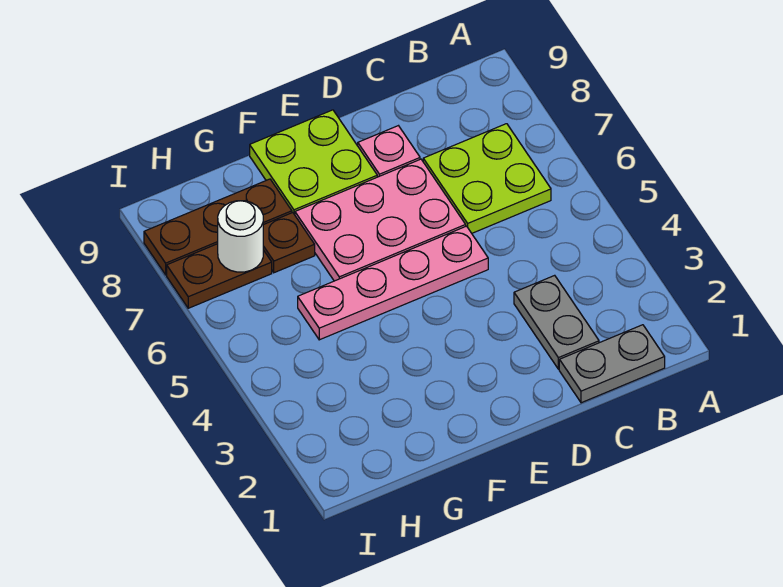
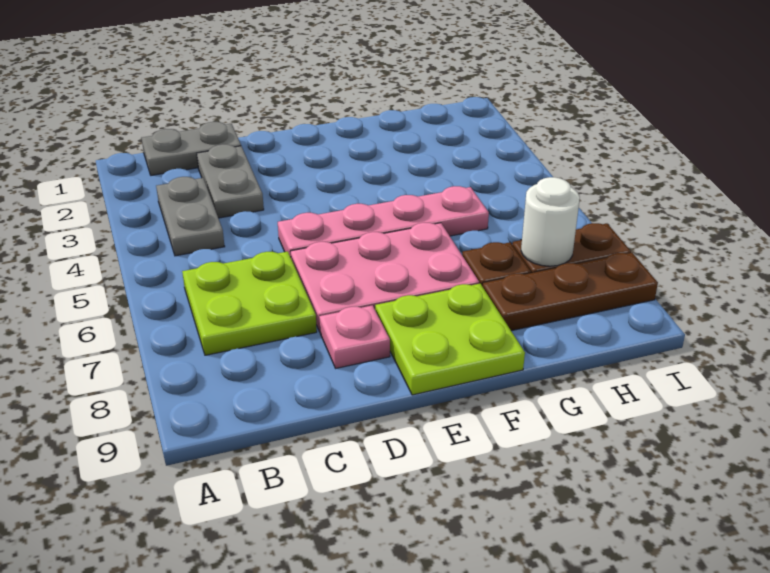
none -> grey plate B3:B4 level 1

